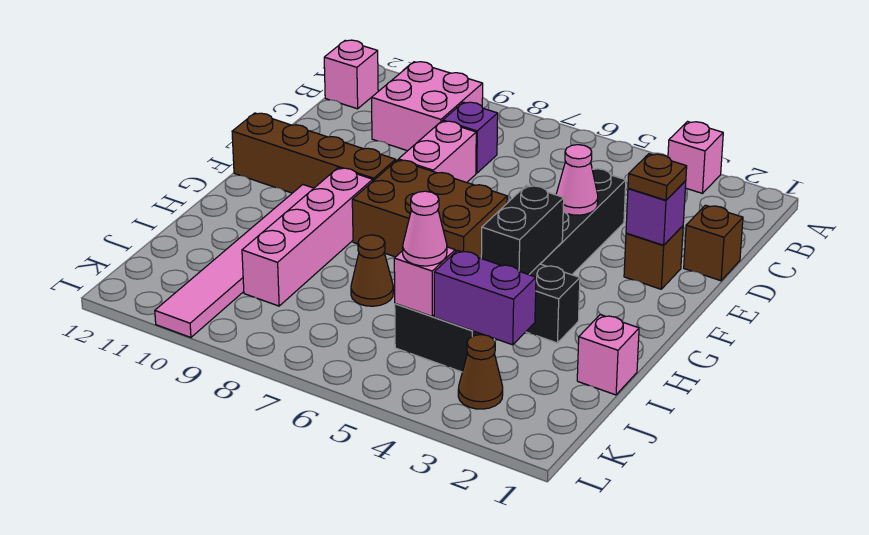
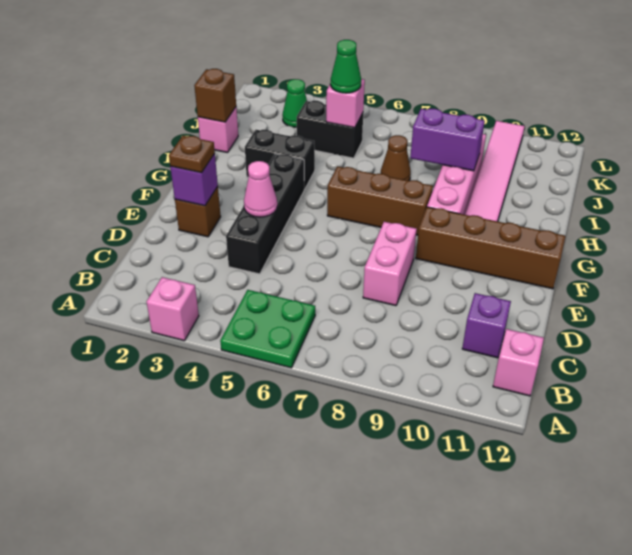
none -> green plate A5:B6 level 1
pink brick B9:C10 level 1 -> none
purple brick C8 level 1 -> purple brick C11 level 1
brown brick D1 level 1 -> brown brick I1 level 2
brown brick F6:G8 level 1 -> brown brick G6:G8 level 1
black brick G4:H4 level 2 -> none
purple brick J3:J4 level 2 -> purple brick I8:I9 level 2
pink cone J5 level 3 -> green cone J5 level 3
brown cone K3 level 1 -> green cone K3 level 1

